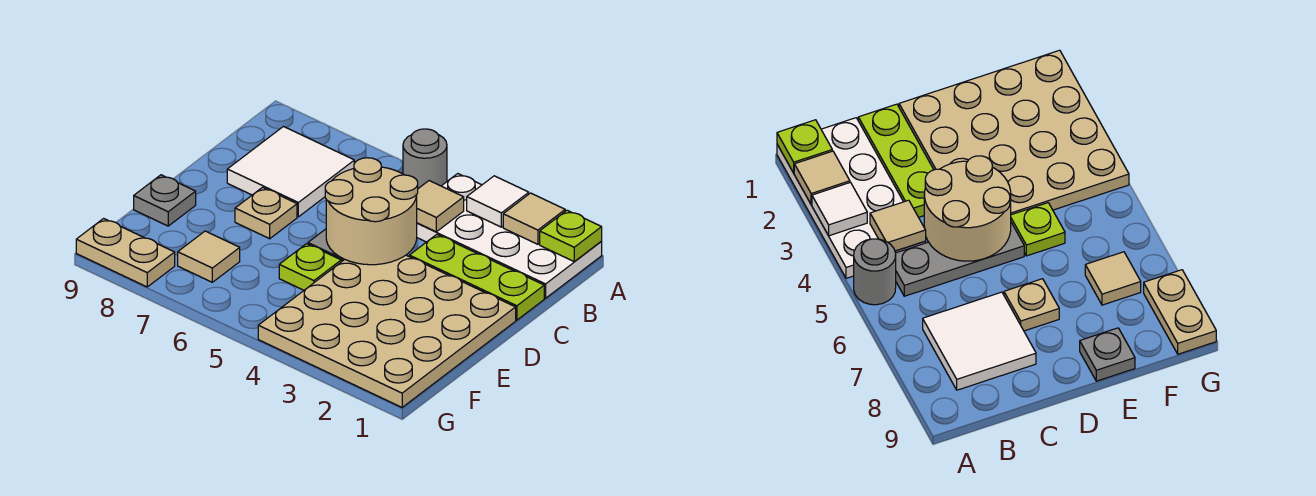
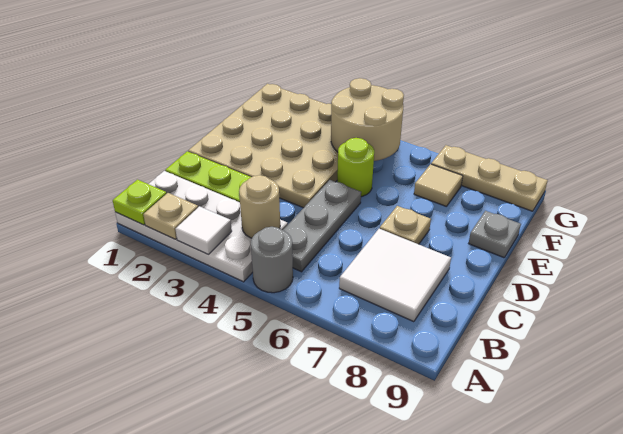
tan tile A2 level 2 -> tan plate A2 level 2
tan tile B4 level 2 -> tan round brick B4 level 2
tan round brick C4:D5 level 2 -> tan round brick F4:G5 level 2
lime plate E5 level 1 -> lime round brick E5 level 1
tan plate G8:G9 level 1 -> tan plate G7:G9 level 1

